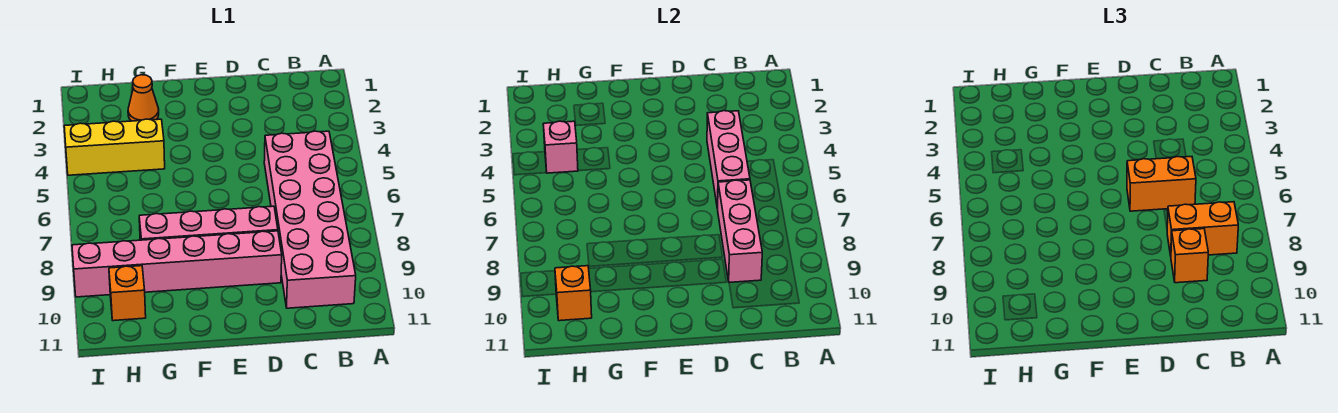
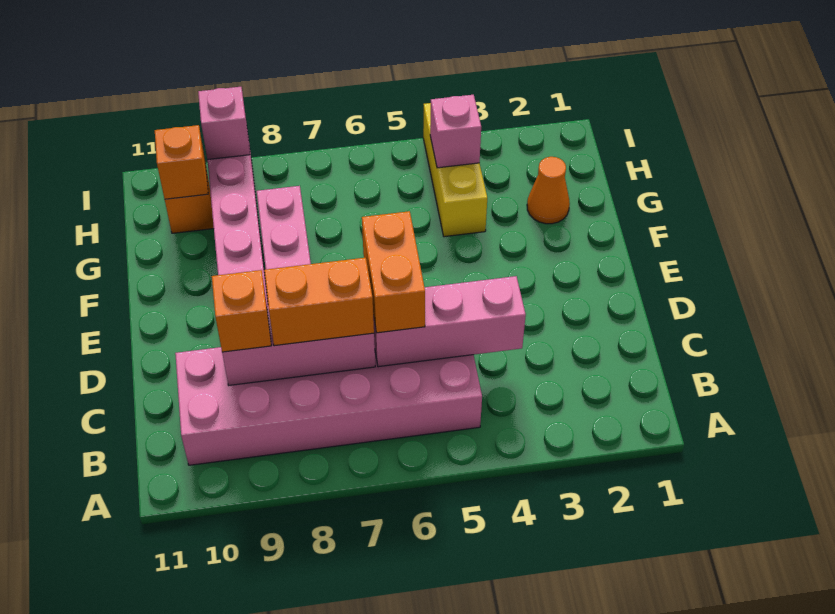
orange brick B8:C8 level 3 -> orange brick C7:C8 level 3
none -> pink brick I9 level 2

